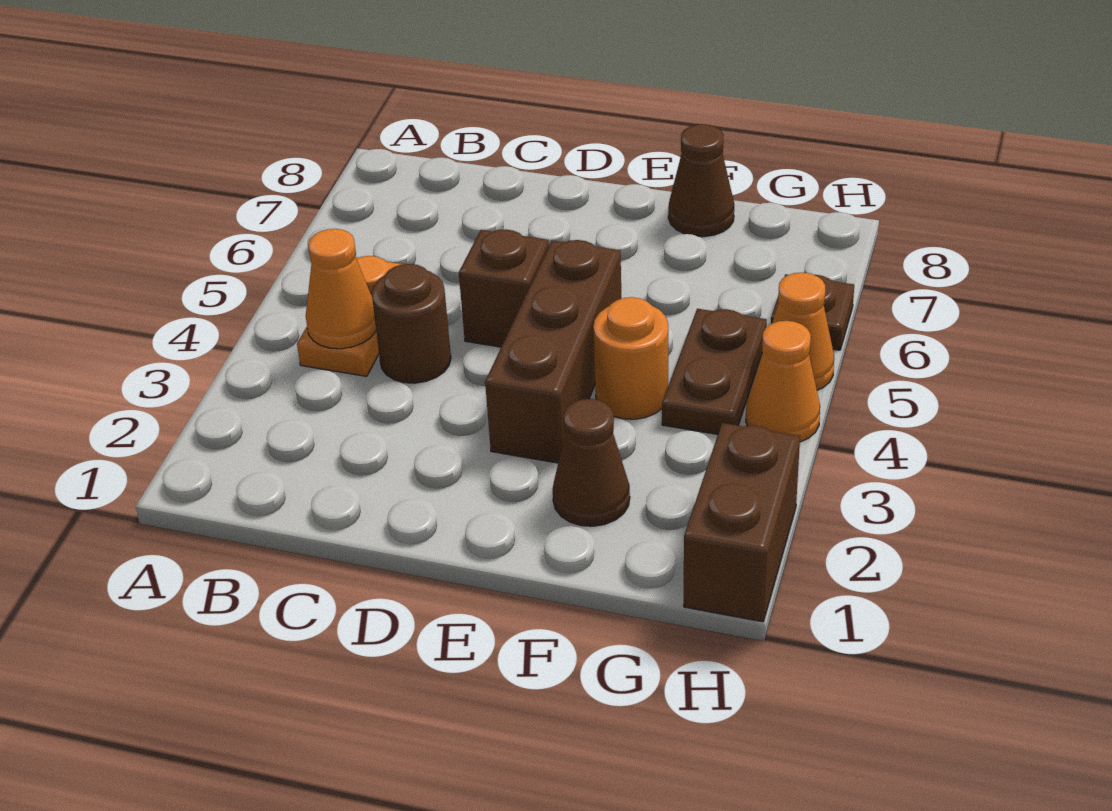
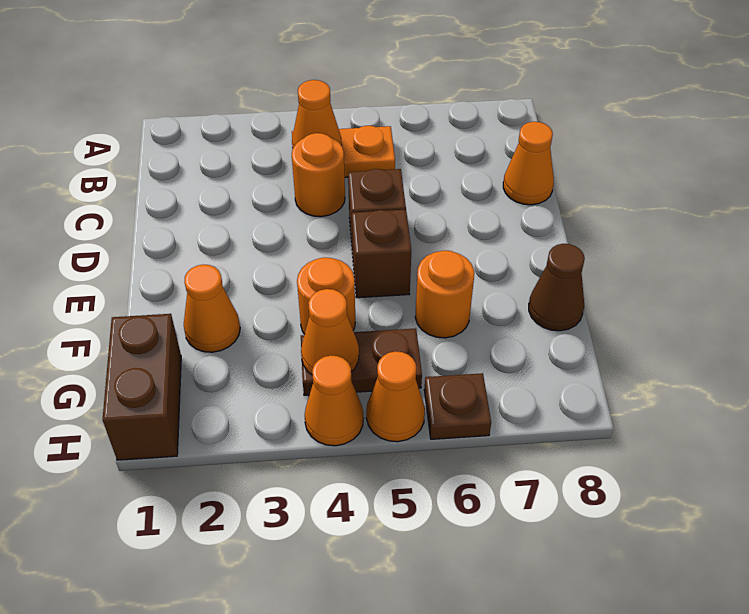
brown round brick C4 level 1 -> orange round brick C4 level 1
none -> orange cone C8 level 1
brown brick E3:E5 level 1 -> brown brick E5 level 1
brown cone F2 level 1 -> orange cone F2 level 1
none -> orange round brick F6 level 1
none -> orange cone G4 level 2
brown brick H1:H2 level 1 -> brown brick G1:H1 level 1

